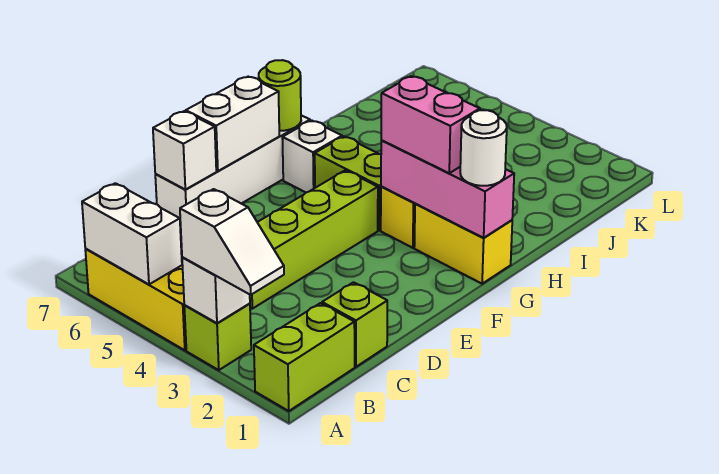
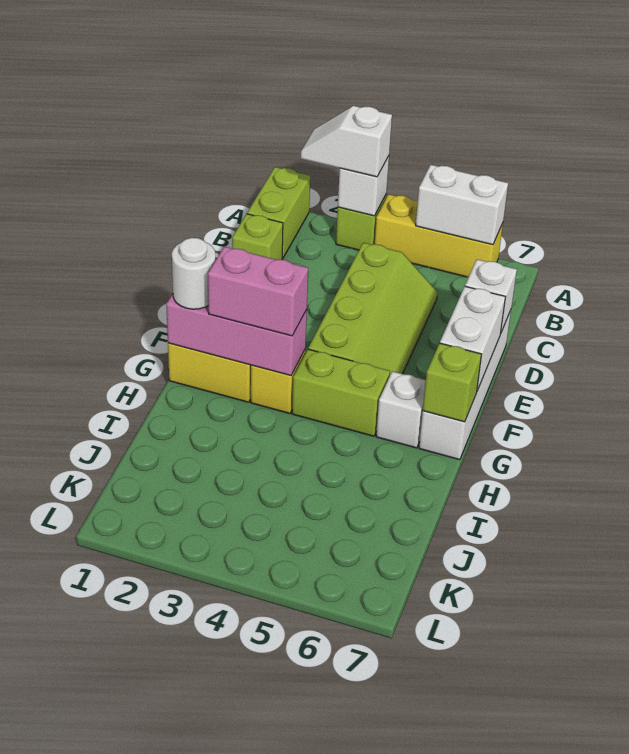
lime round brick G7 level 2 -> lime brick G7 level 2

